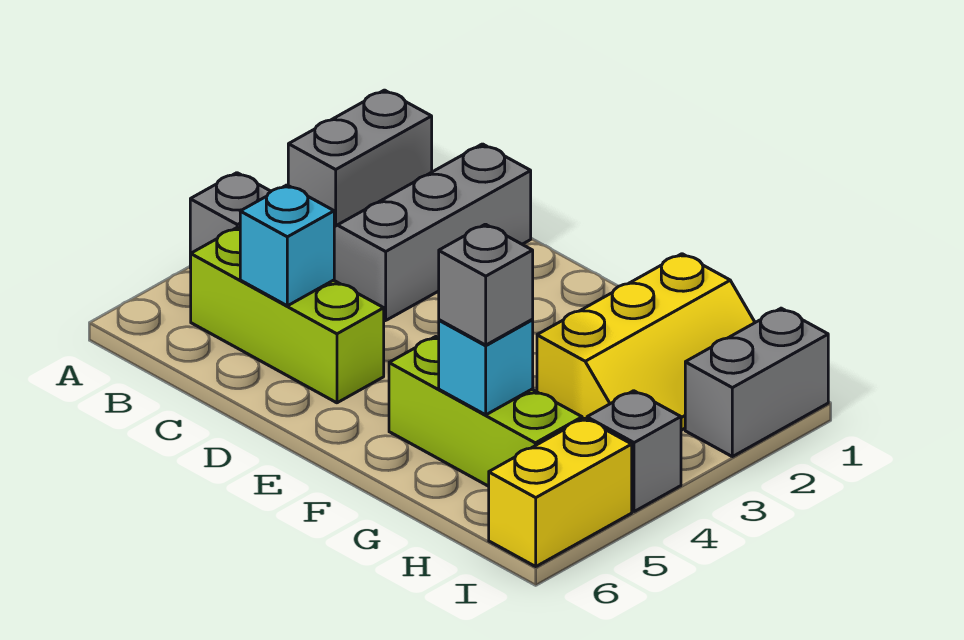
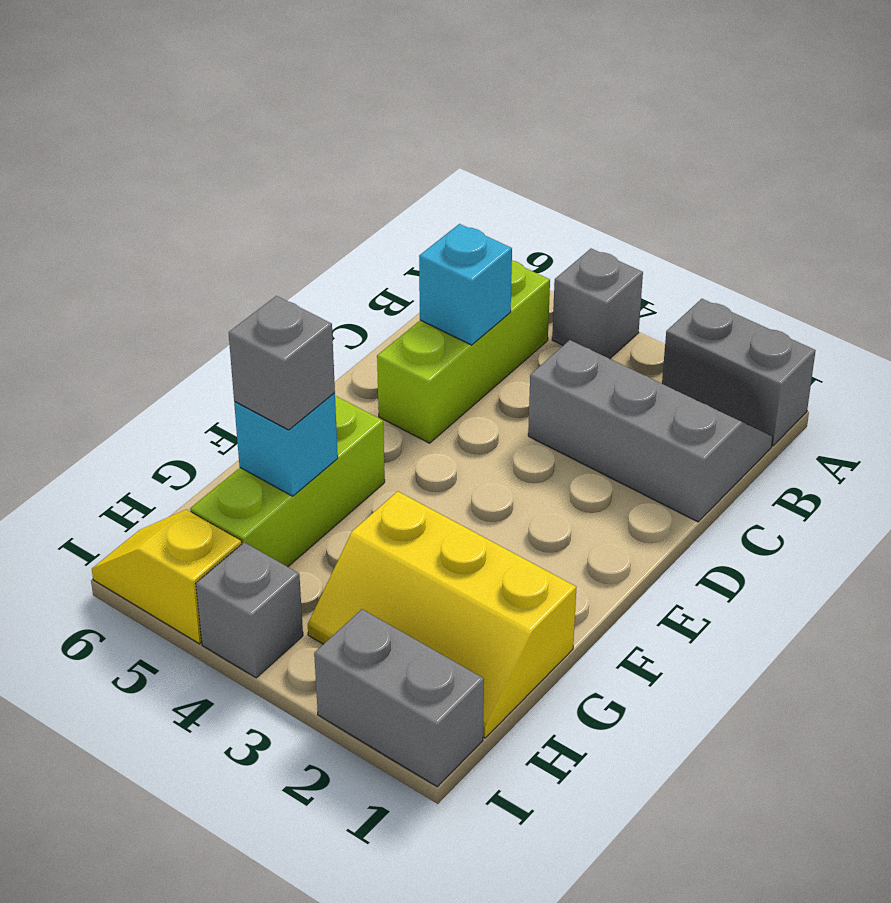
yellow brick I5:I6 level 1 -> yellow slope I5:I6 level 1 top 5

